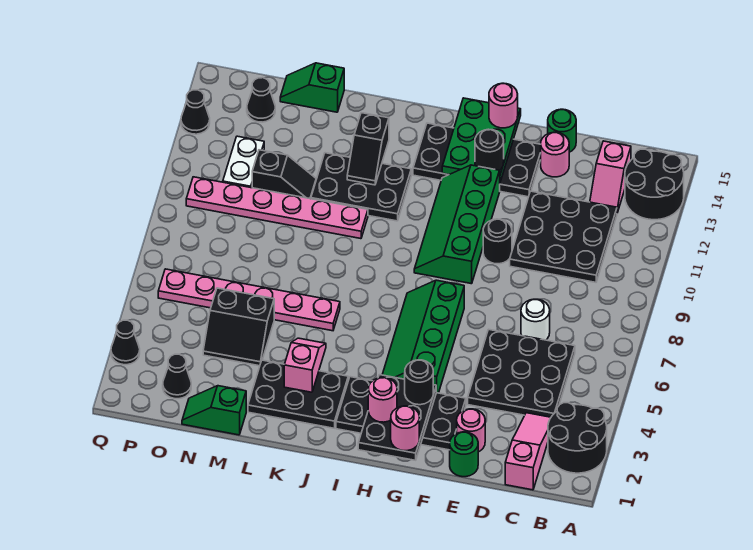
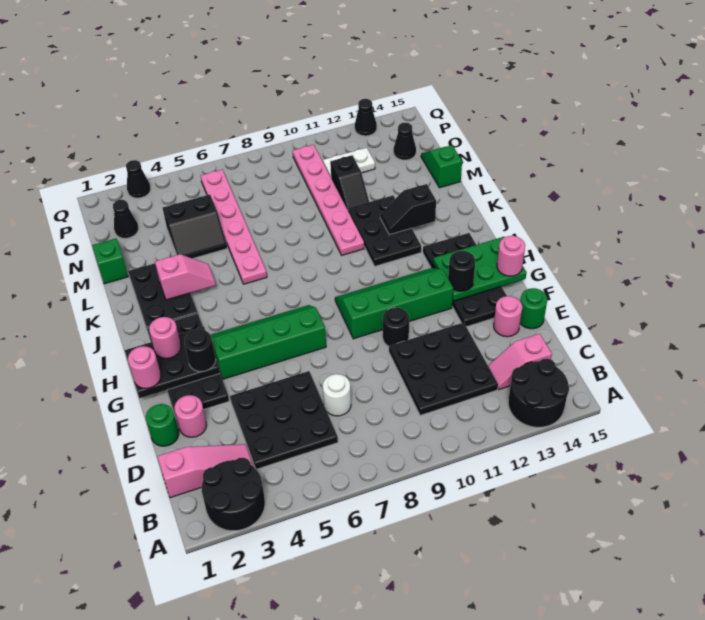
black slope M4:N5 level 1 top 5 -> black slope M4:N5 level 1 top N

